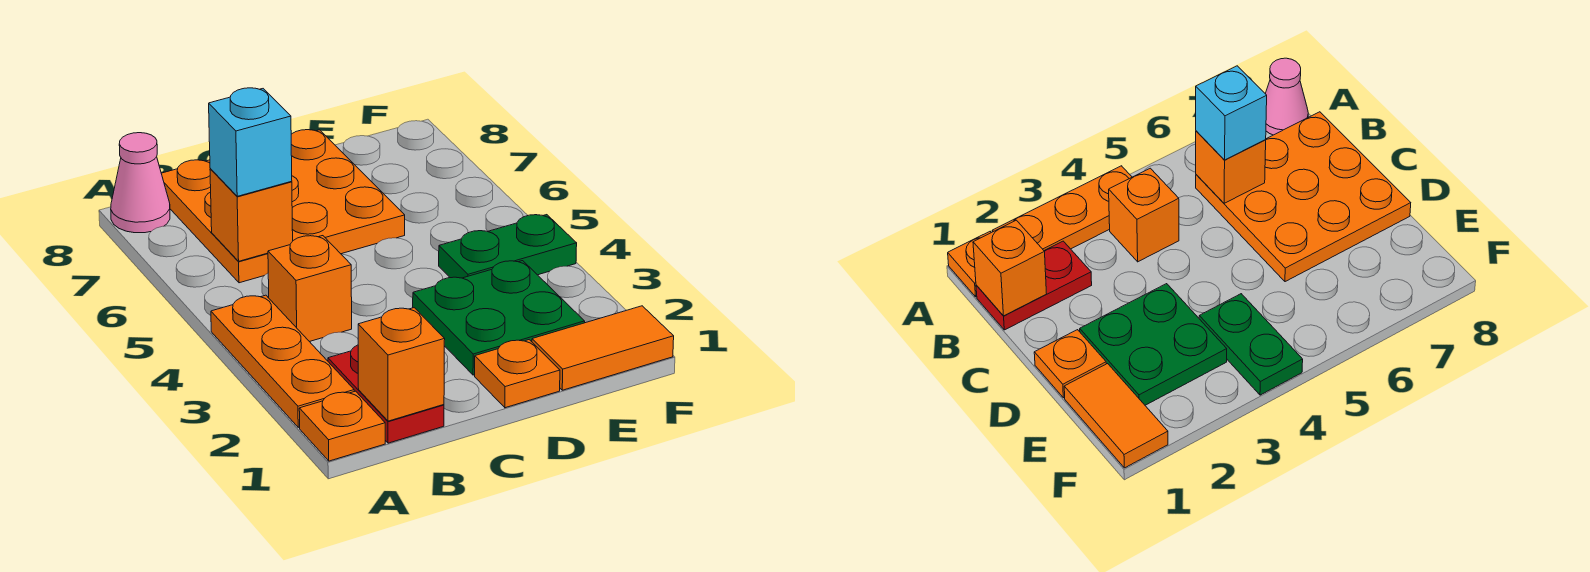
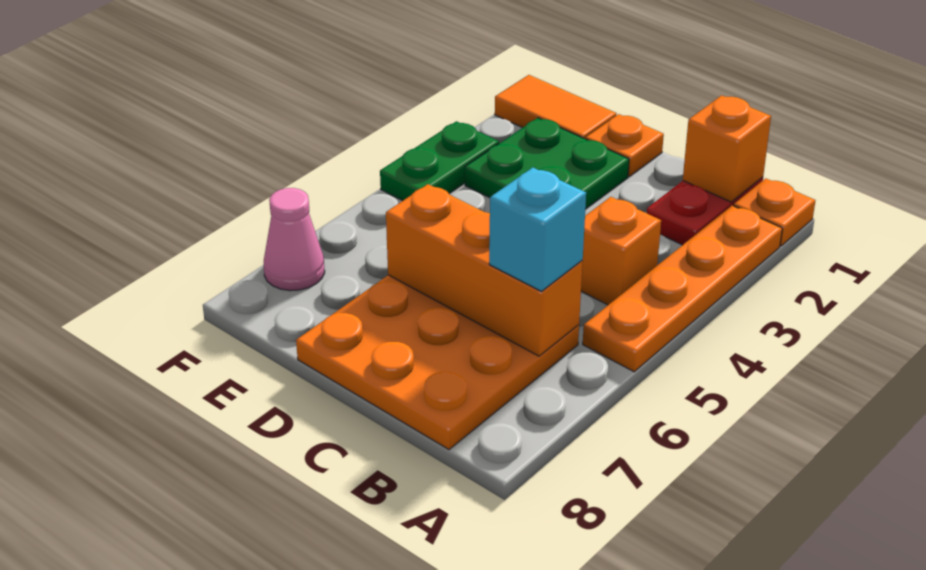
orange plate A2:A4 level 1 -> orange plate A2:A5 level 1
pink cone A8 level 1 -> pink cone F7 level 1
orange brick B6 level 2 -> orange brick B6:D6 level 2
green plate E4:F4 level 1 -> green plate F3:F4 level 1

